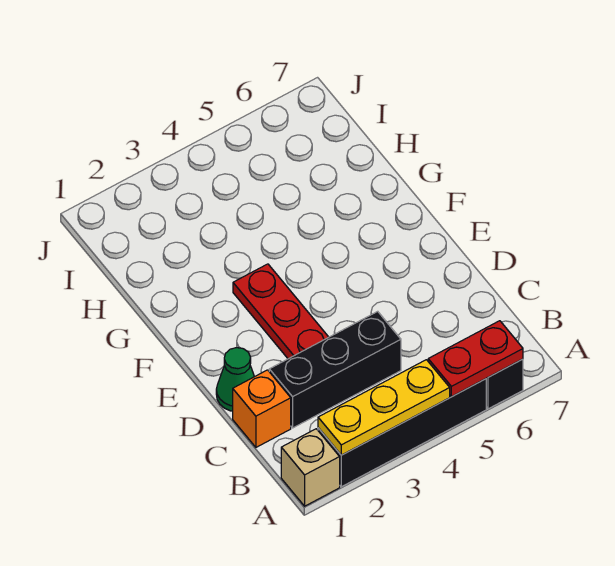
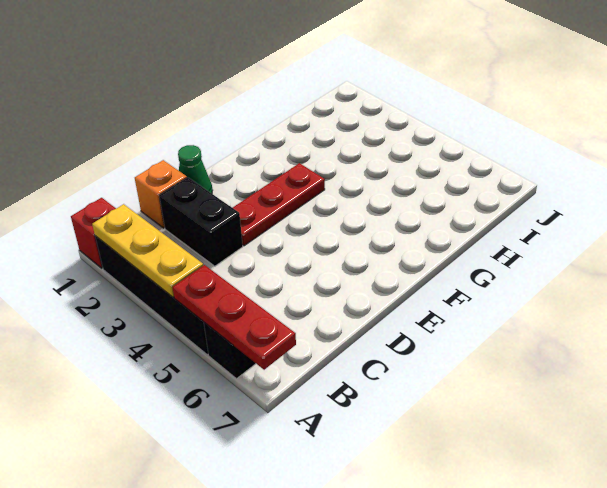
tan brick A1 level 1 -> red brick A1 level 1
red plate A5:A6 level 2 -> red plate A5:A7 level 2
black brick C2:C4 level 1 -> black brick C2:C3 level 1

